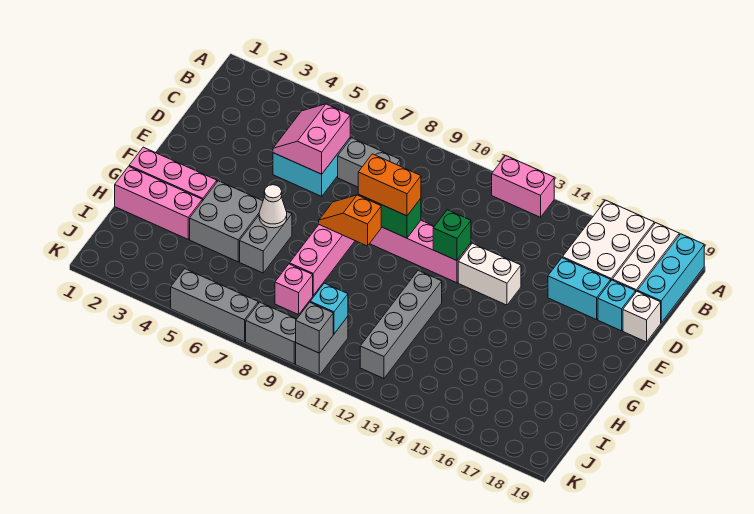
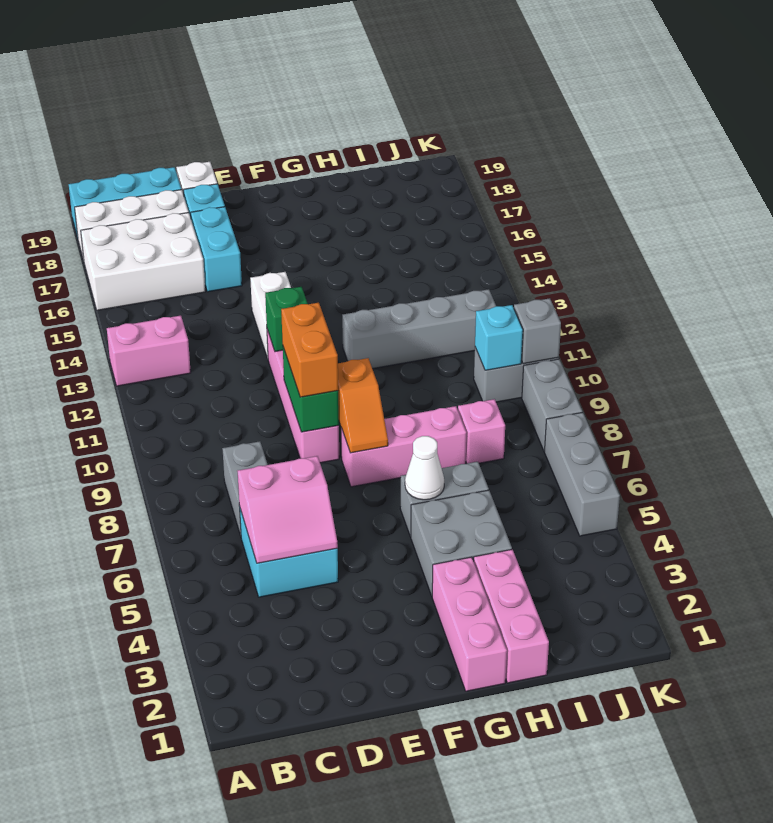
pink brick A12:A13 level 1 -> pink brick A13:B13 level 1

